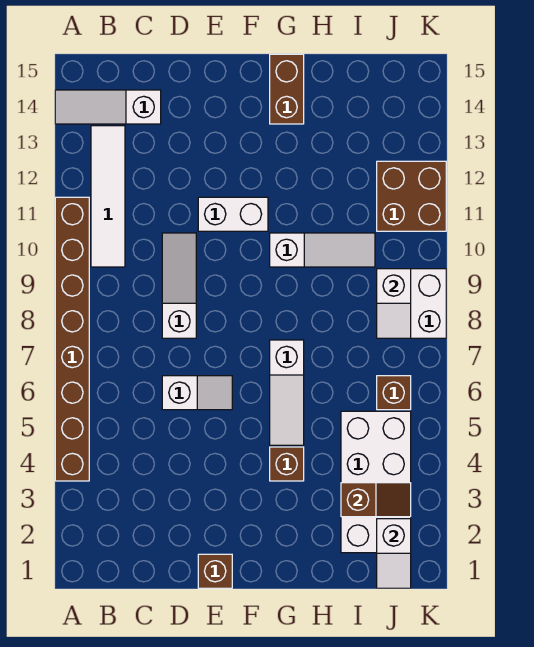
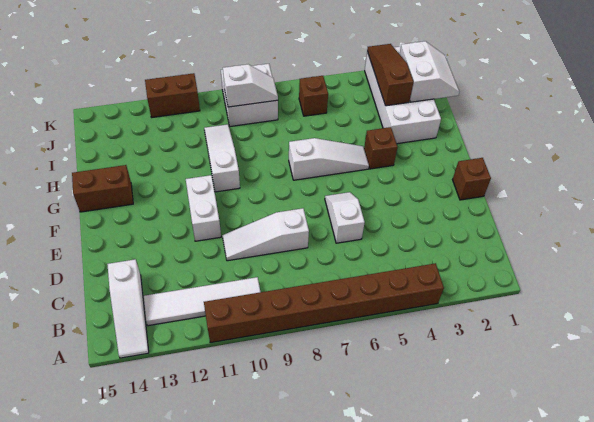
white brick I2:J5 level 1 -> white brick H2:K3 level 1
brown slope I3:J3 level 2 top I -> brown slope I3:K3 level 2 top I
white slope J1:J2 level 2 top 2 -> white slope I1:J2 level 2 top 2
brown brick J11:K12 level 1 -> brown brick K11:K12 level 1

